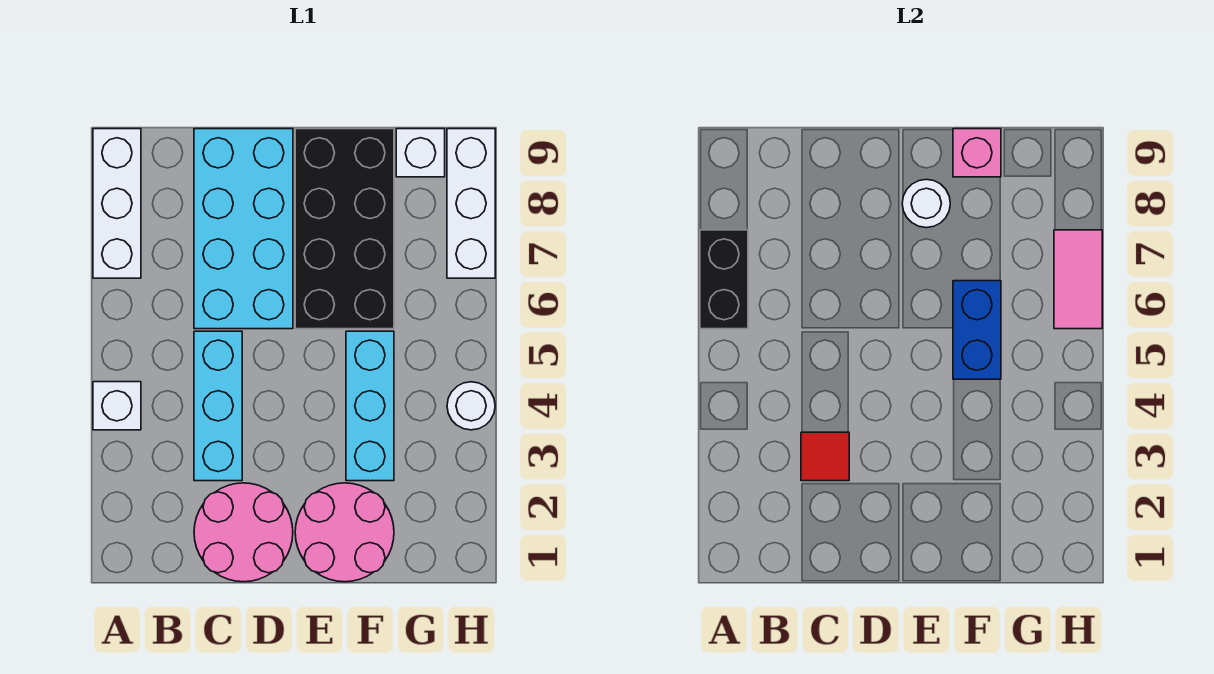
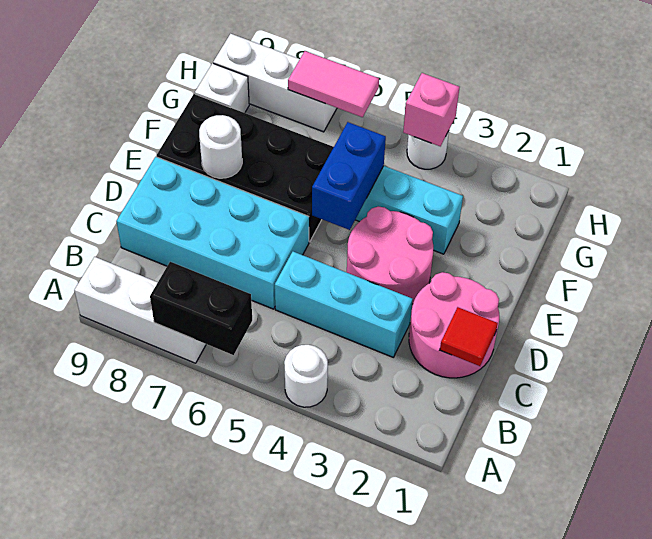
white brick A4 level 1 -> white round brick A4 level 1
red tile C3 level 2 -> red tile C1 level 2
pink round brick E1:F2 level 1 -> pink round brick D3:E4 level 1
blue brick F5:F6 level 2 -> blue brick E5:F5 level 2
pink brick F9 level 2 -> pink brick H4 level 2

